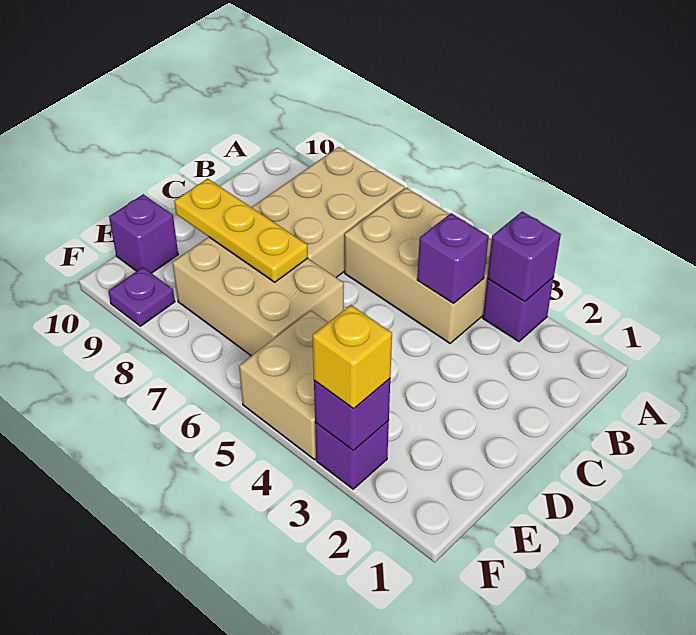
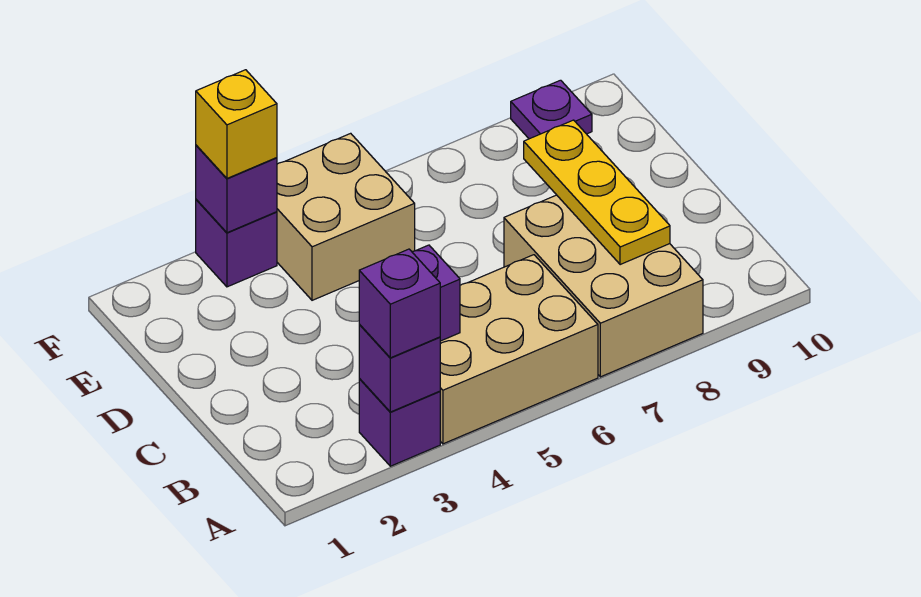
tan brick D6:E8 level 1 -> none
yellow plate D7:D9 level 2 -> yellow plate B8:D8 level 2
purple brick E10 level 1 -> purple brick A3 level 3

